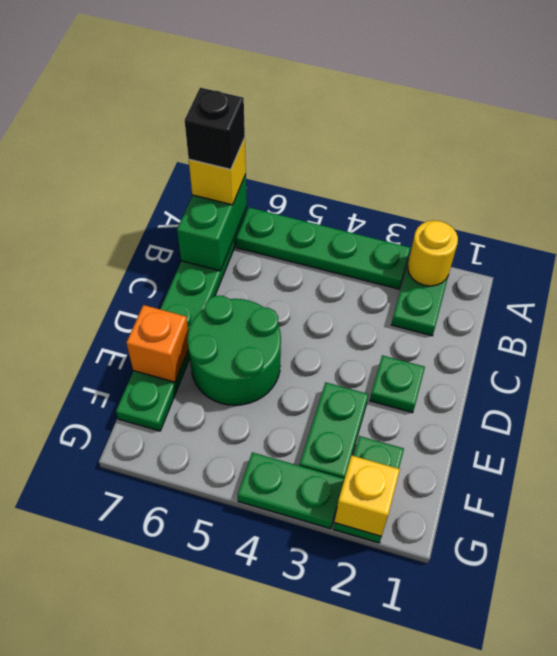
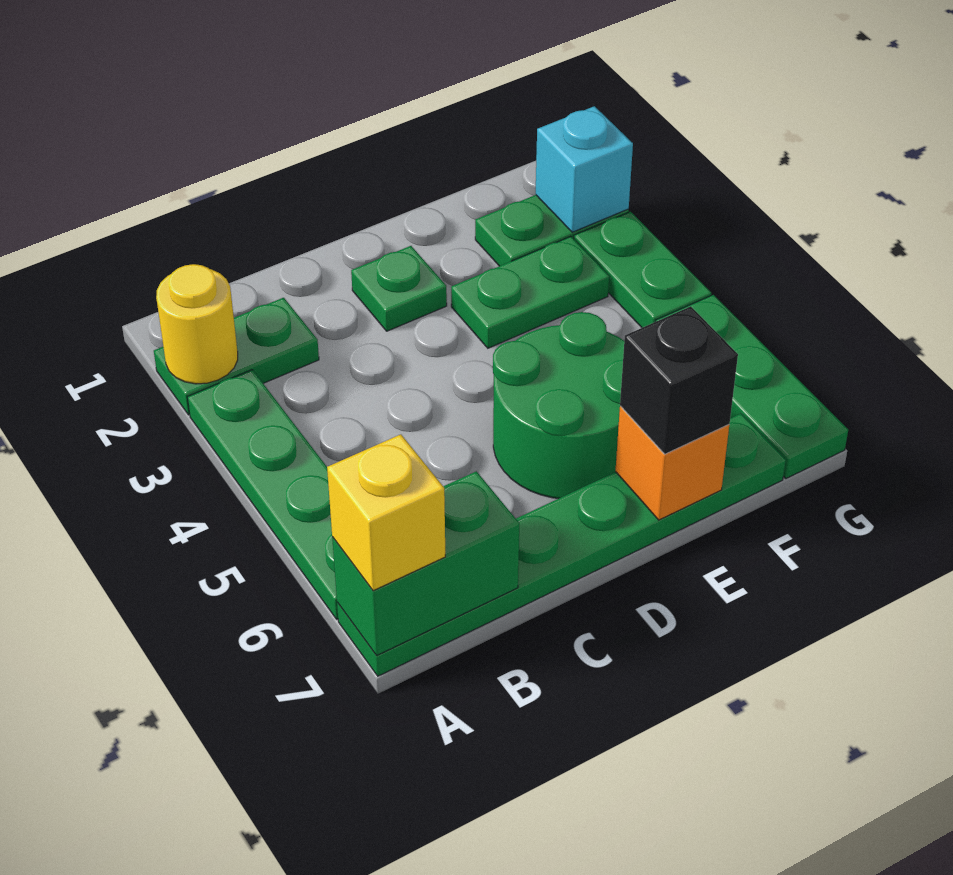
black brick A7 level 4 -> black brick E7 level 3
yellow brick G2 level 2 -> cyan brick G2 level 2
none -> green plate G5:G7 level 1

